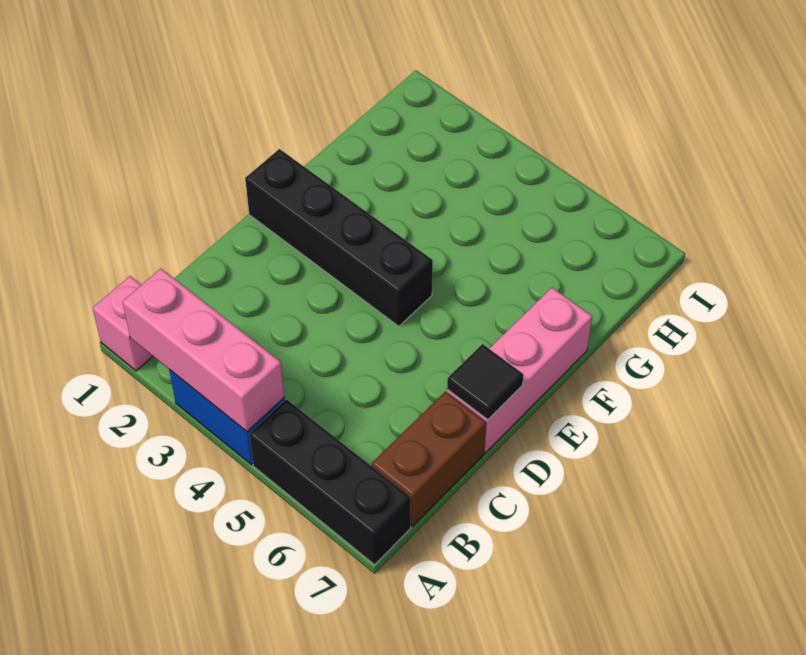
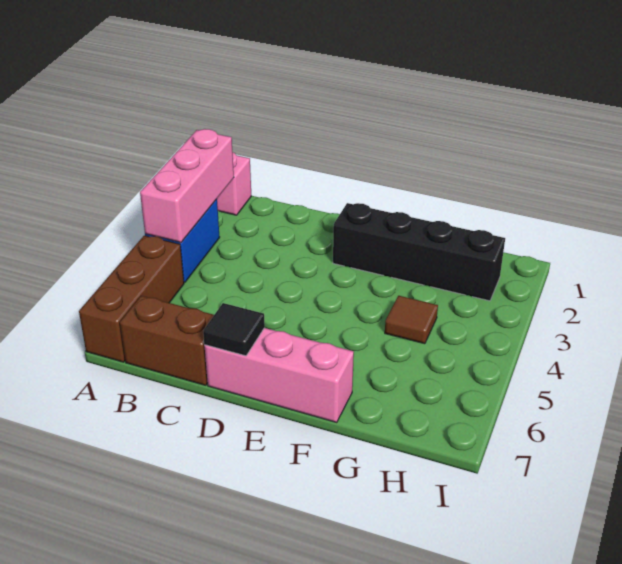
black brick A5:A7 level 1 -> brown brick A5:A7 level 1
black brick E1:E4 level 1 -> black brick E2:H2 level 1
none -> brown tile G4 level 1

